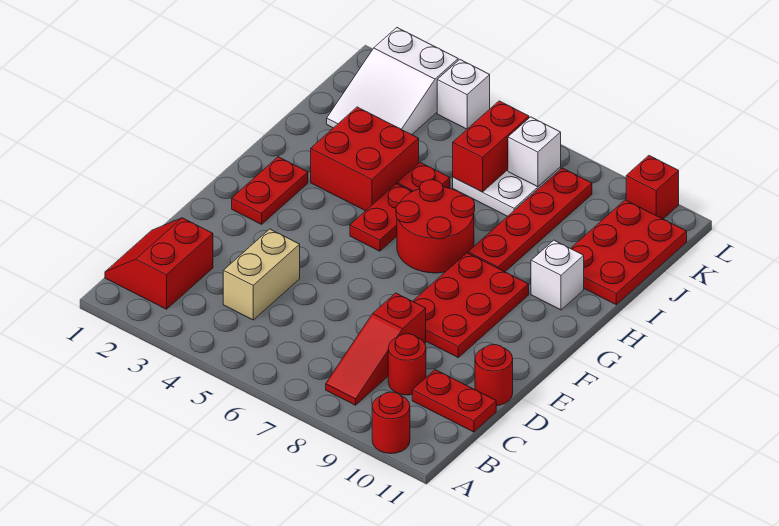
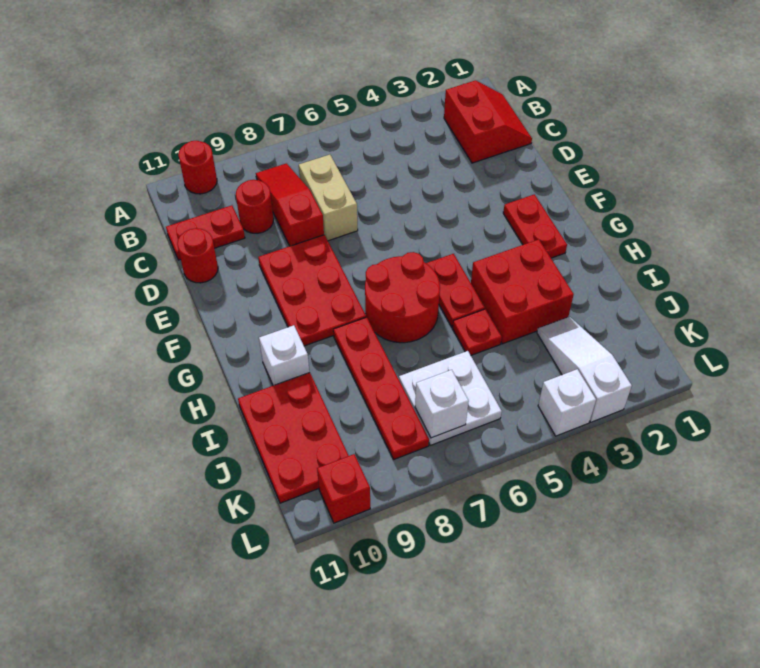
tan brick C4:D4 level 1 -> tan brick C7:D7 level 1
white slope J2:L3 level 1 top L -> white slope J3:L3 level 1 top L
red brick J6:K6 level 2 -> none

